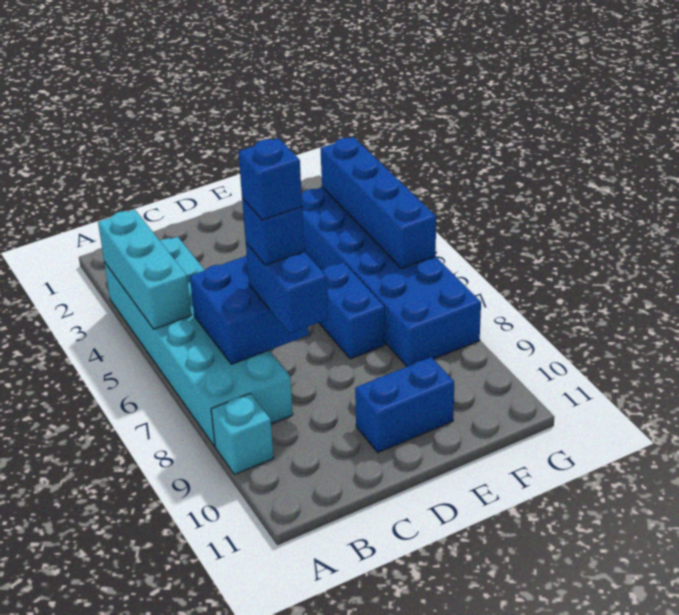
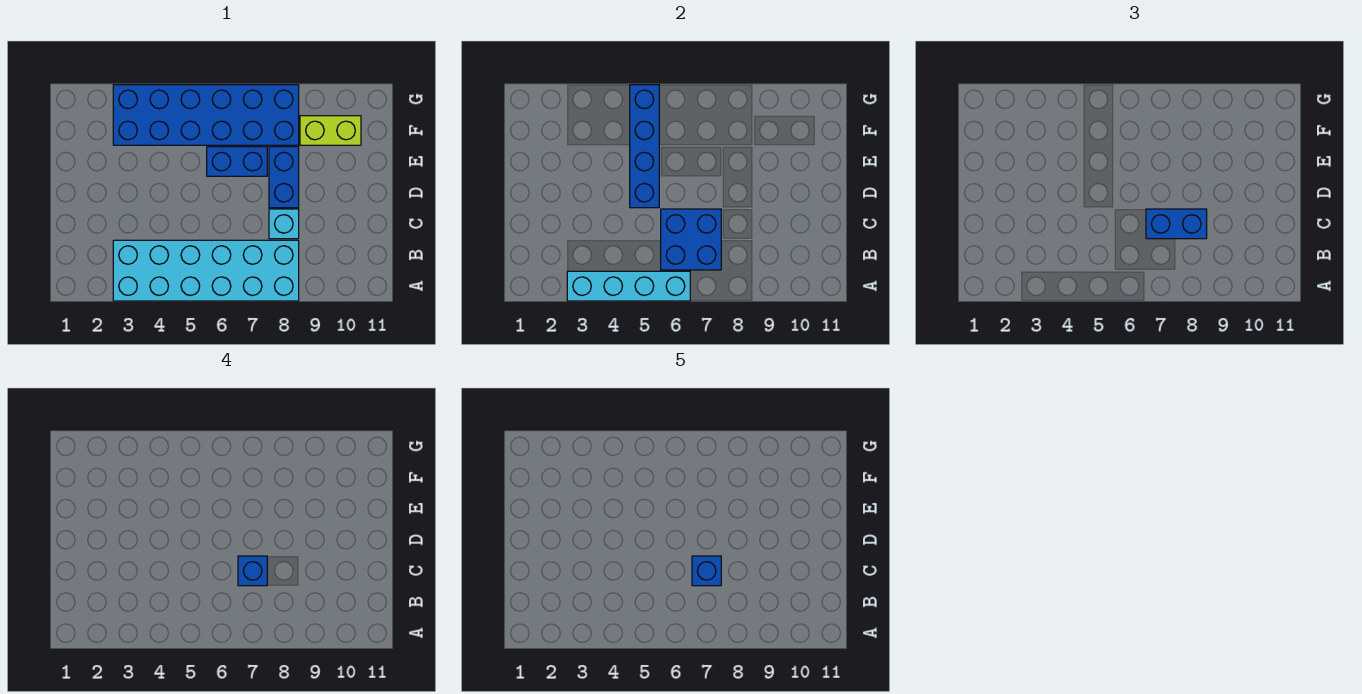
cyan brick A3:A5 level 2 -> cyan brick A3:A6 level 2
cyan brick A9 level 1 -> cyan brick C8 level 1
blue brick D10:E10 level 1 -> blue brick D8:E8 level 1
none -> lime brick F9:F10 level 1
blue brick G3:G6 level 2 -> blue brick D5:G5 level 2

